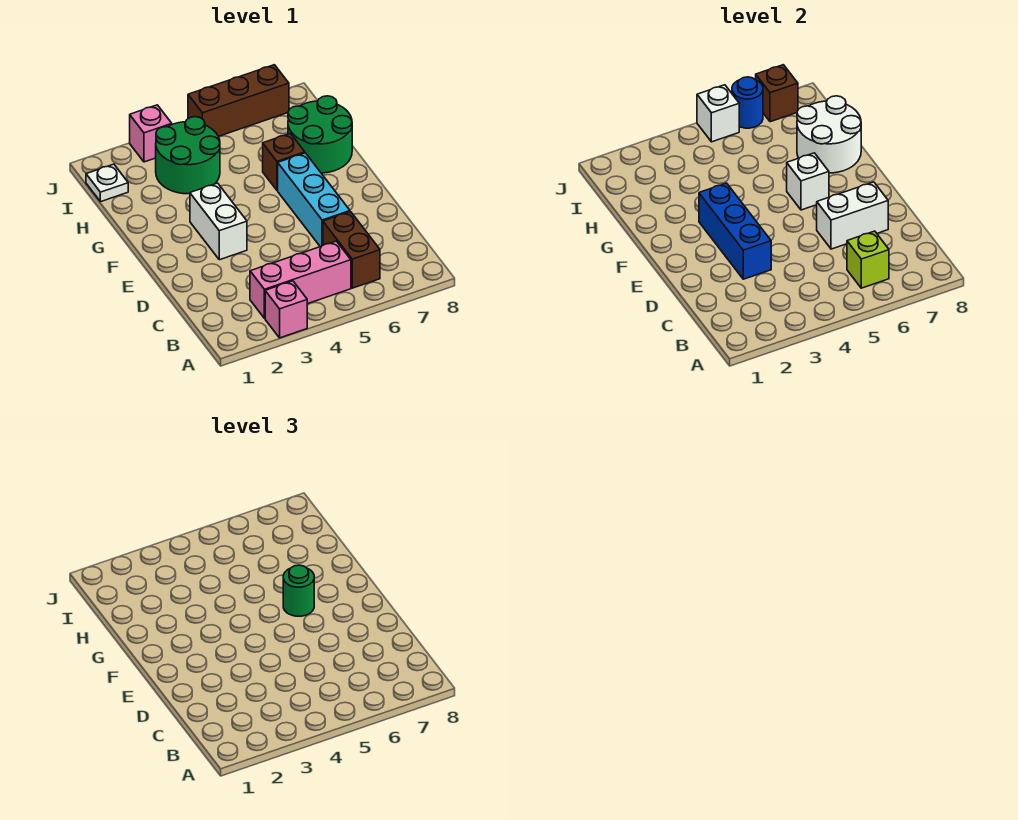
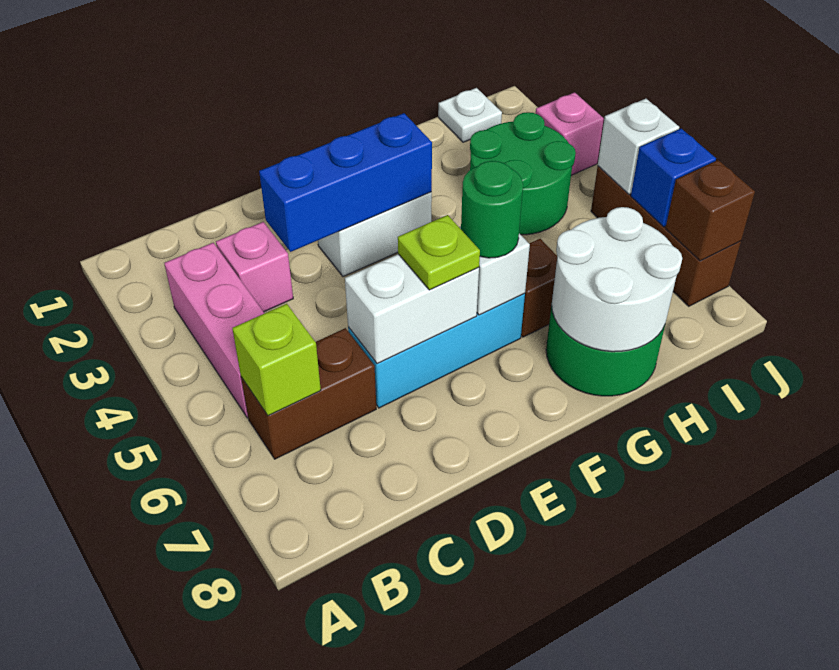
pink brick A3 level 1 -> pink brick C3 level 1
white brick D6:D7 level 2 -> white brick D6:E6 level 2
none -> lime plate E6 level 3
blue round brick J6 level 2 -> blue brick J6 level 2

